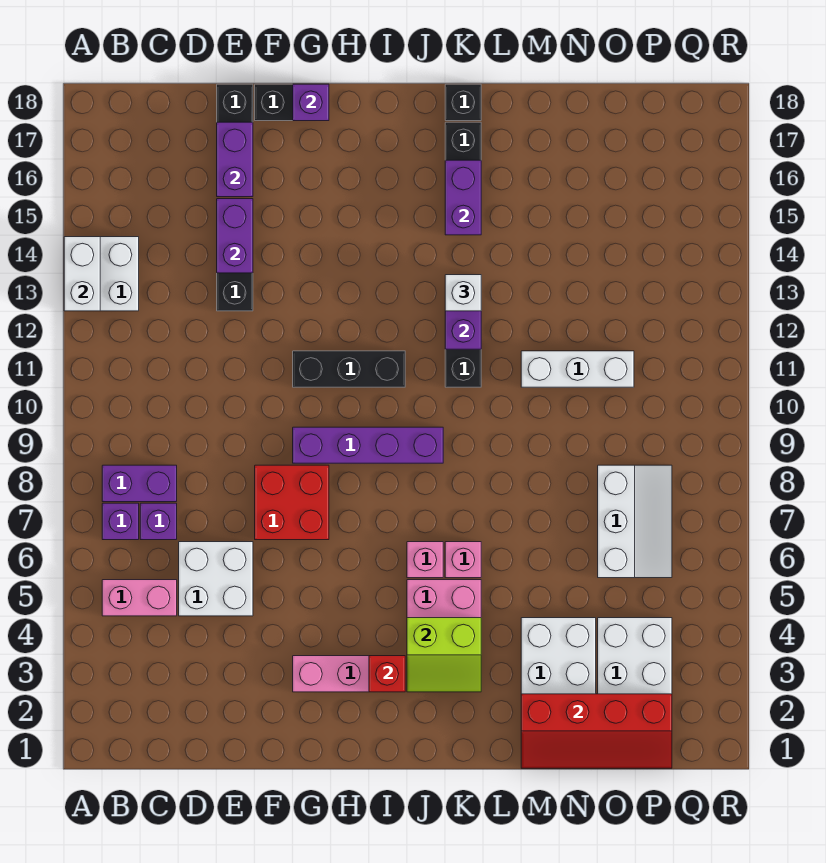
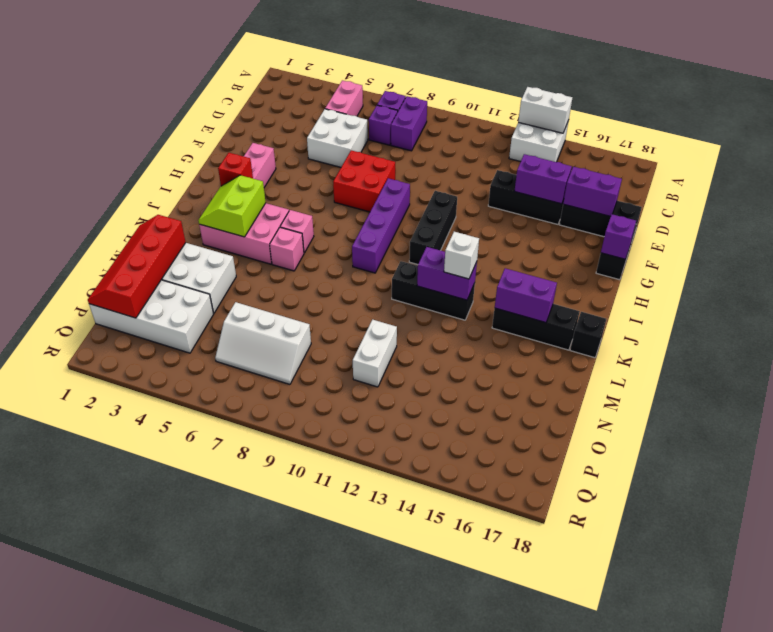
white brick M11:O11 level 1 -> white brick N11:O11 level 1

